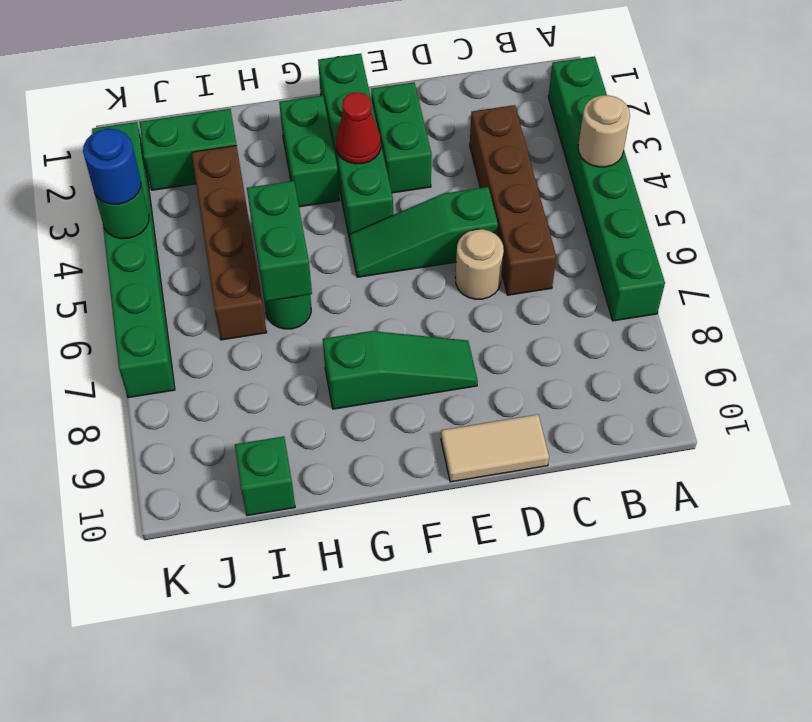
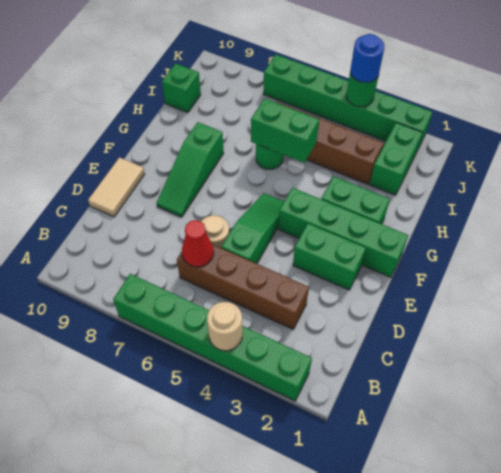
red cone F3 level 2 -> red cone C6 level 2

